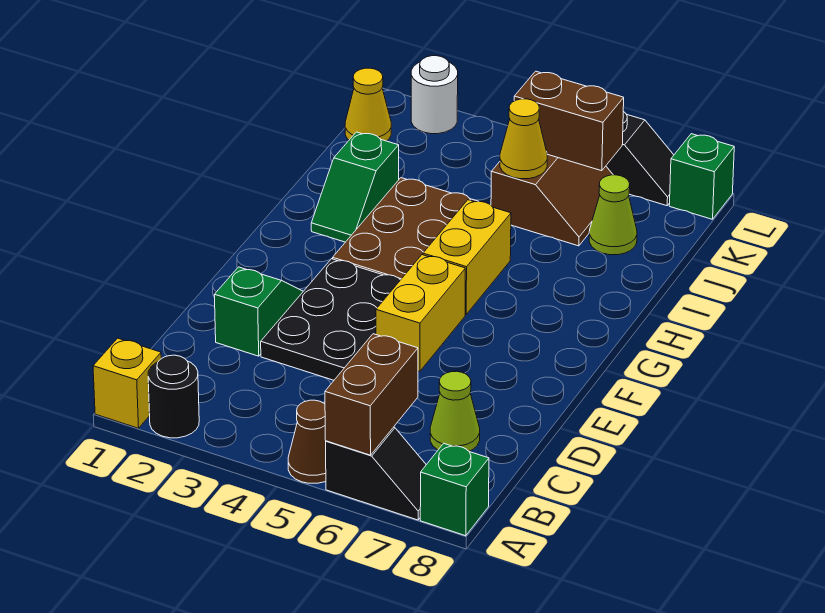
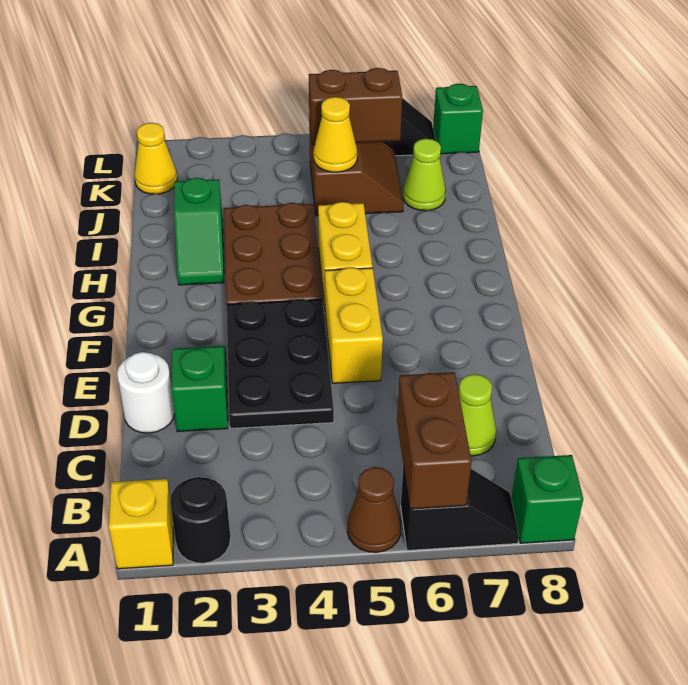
white round brick L2 level 1 -> white round brick D1 level 1

